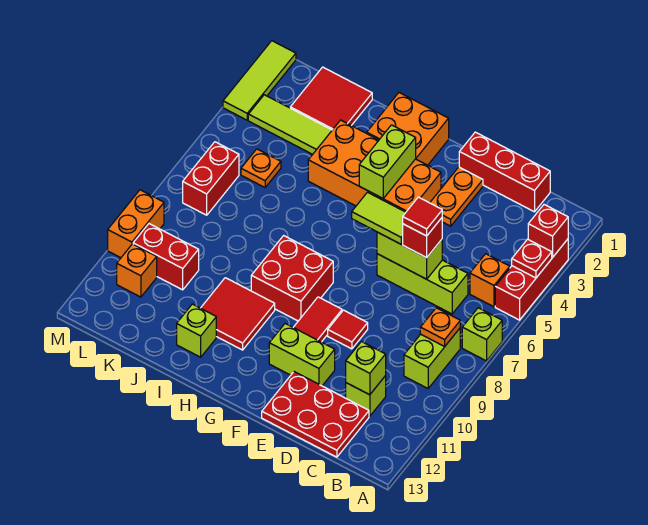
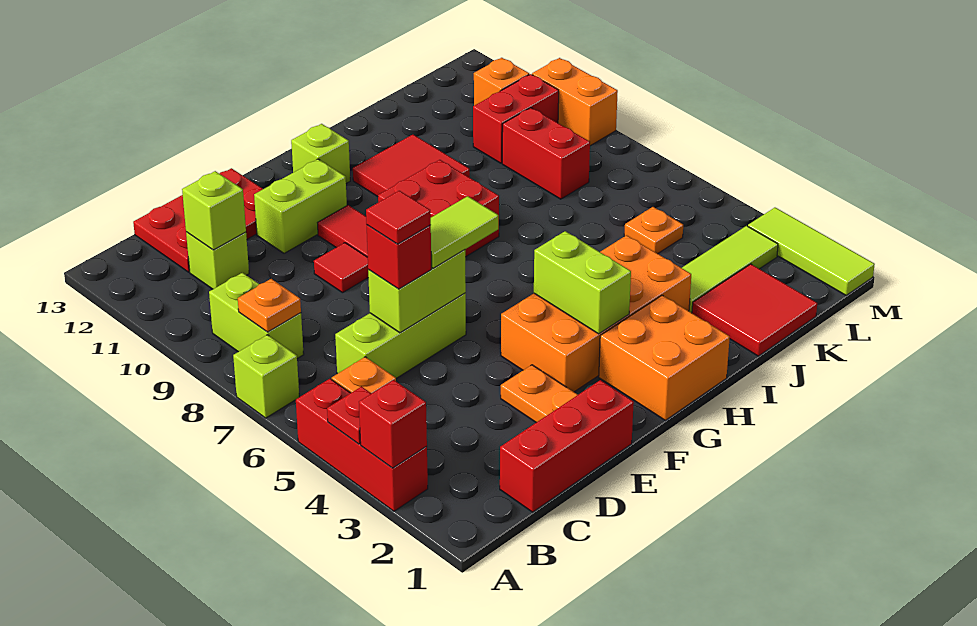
lime brick I12 level 1 -> lime brick G12 level 1
red brick L6:L7 level 1 -> red brick K8:K9 level 1

